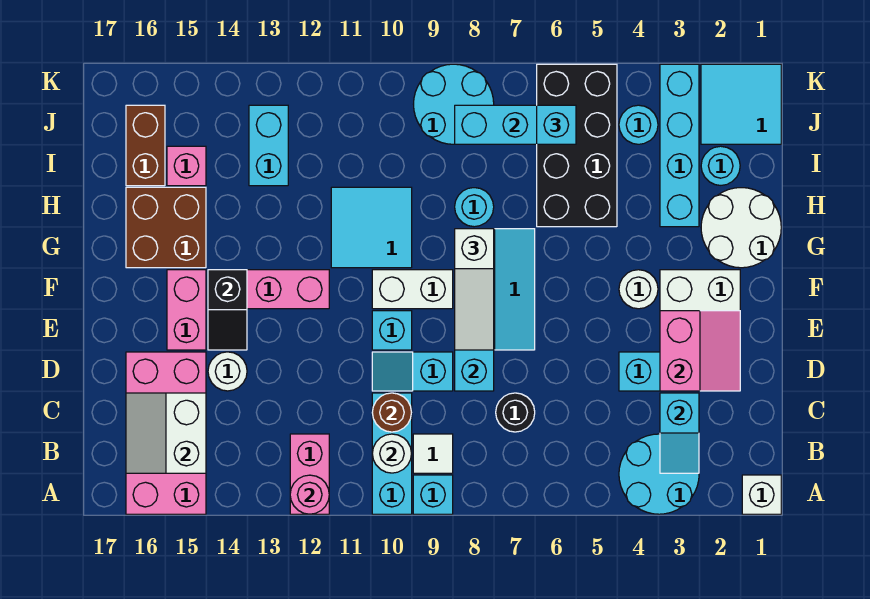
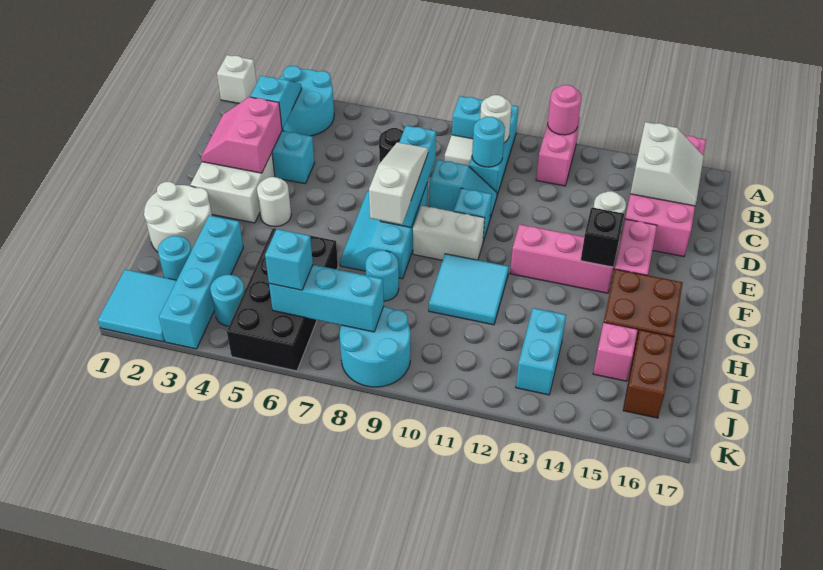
brown round brick C10 level 2 -> cyan round brick C10 level 2

